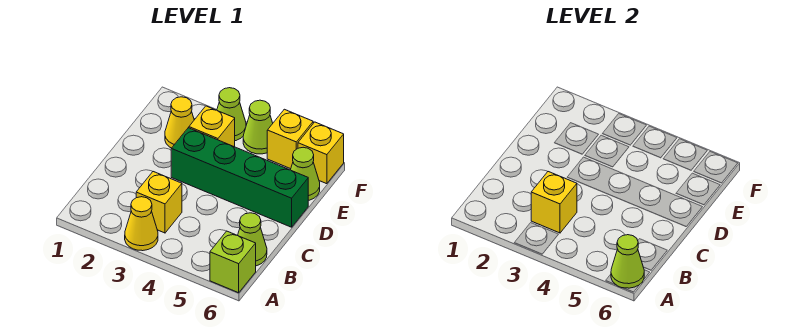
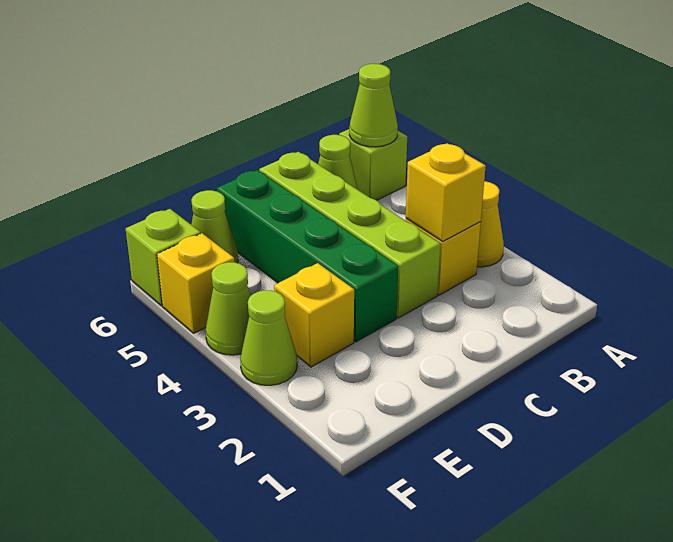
none -> lime brick C3:C6 level 1
yellow cone E2 level 1 -> none
yellow brick F6 level 1 -> lime brick F6 level 1

